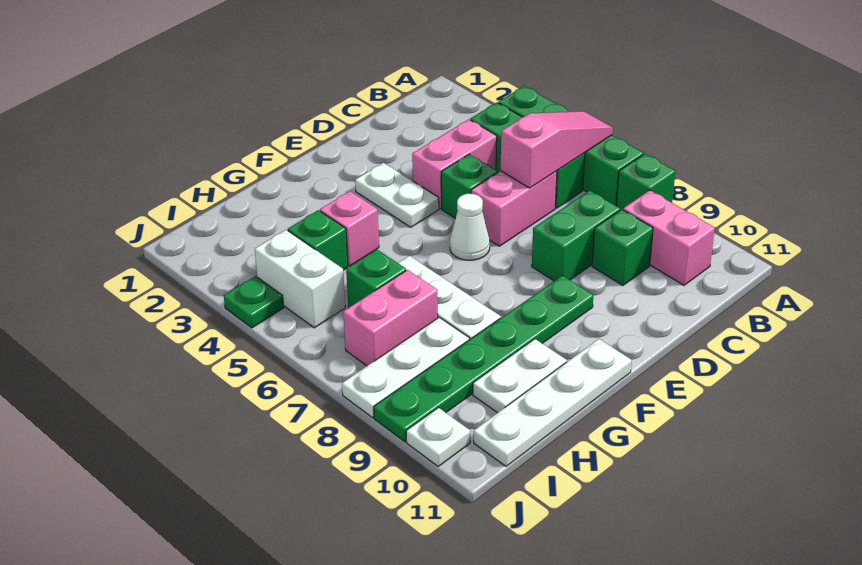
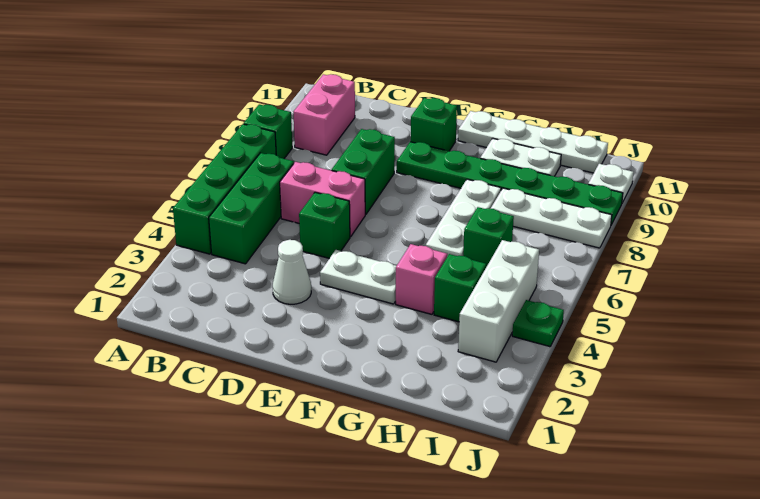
pink slope A6:C6 level 2 top C -> none
pink brick C4:D4 level 1 -> none
green brick C8:D8 level 1 -> green brick D7:D8 level 1
green brick C9 level 1 -> green brick E10 level 1
white plate E3:E4 level 1 -> white plate E4:F4 level 1
white cone E6 level 1 -> white cone D3 level 1
pink brick H7:I7 level 1 -> none
white brick I4:I5 level 1 -> white brick I3:I5 level 1

